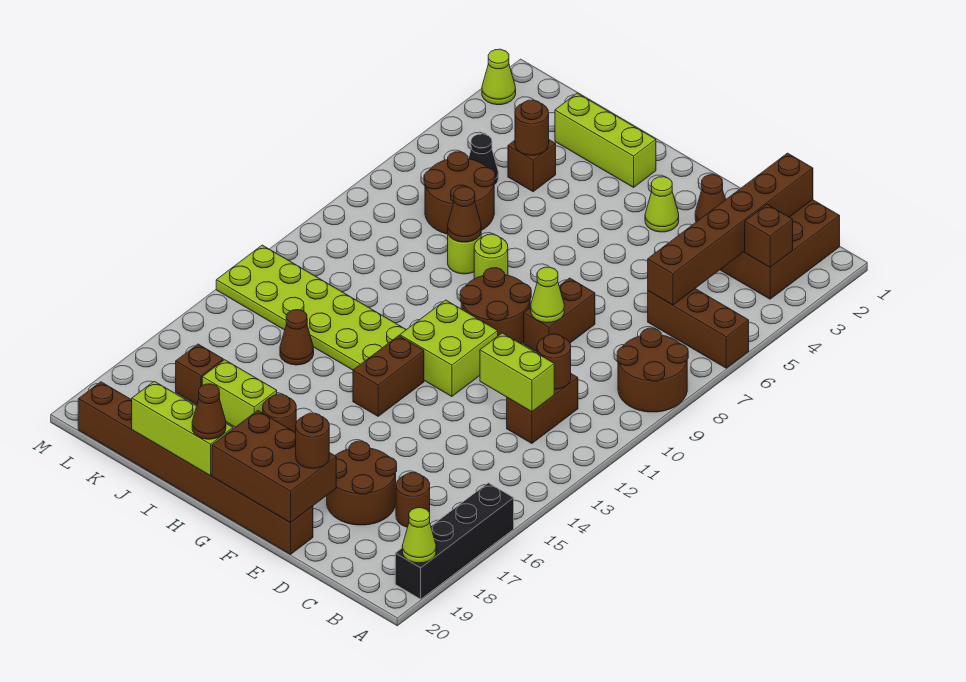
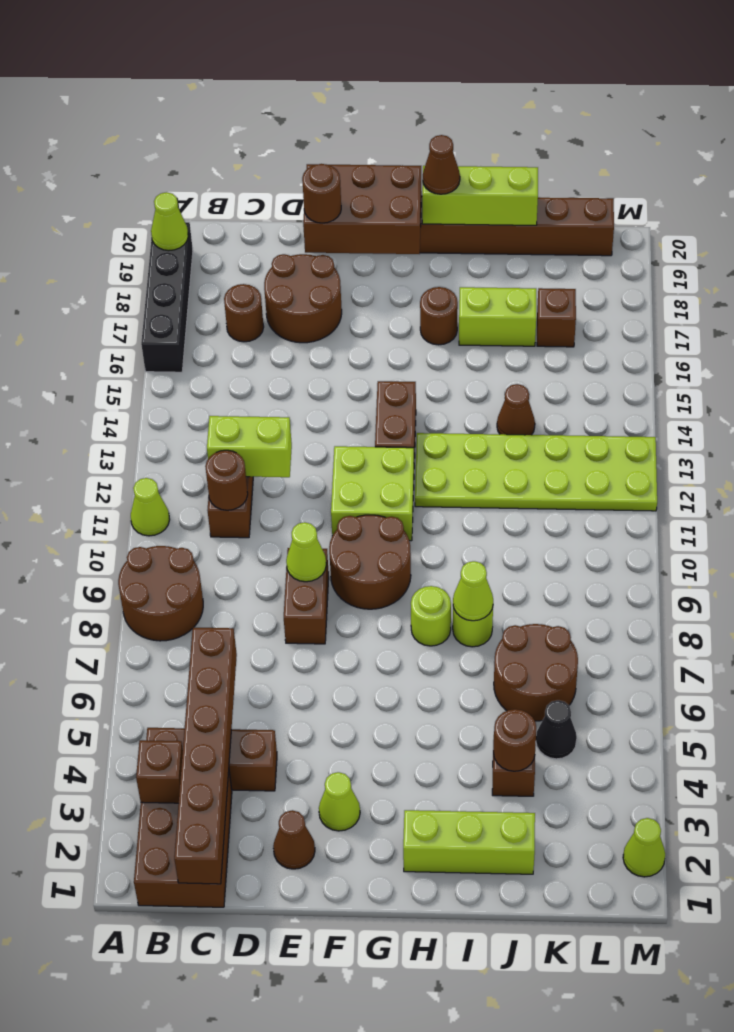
brown brick A6:C6 level 1 -> brown brick B4:D4 level 1
none -> lime cone A11 level 1
brown cone I8 level 2 -> lime cone I8 level 2

